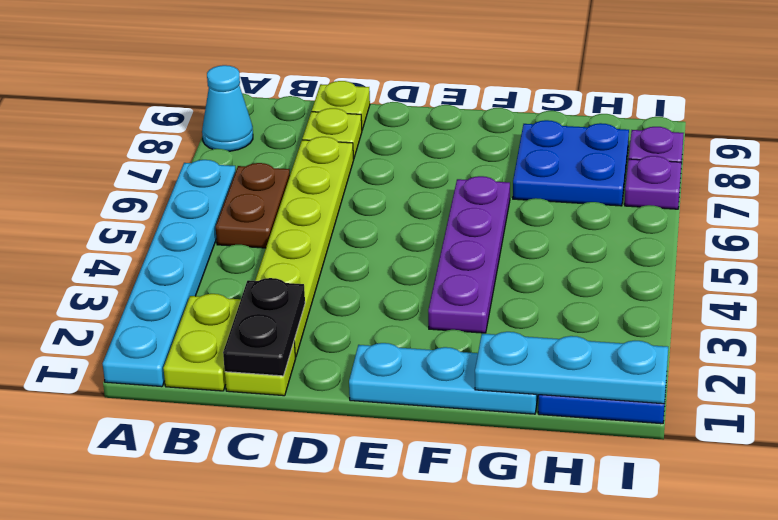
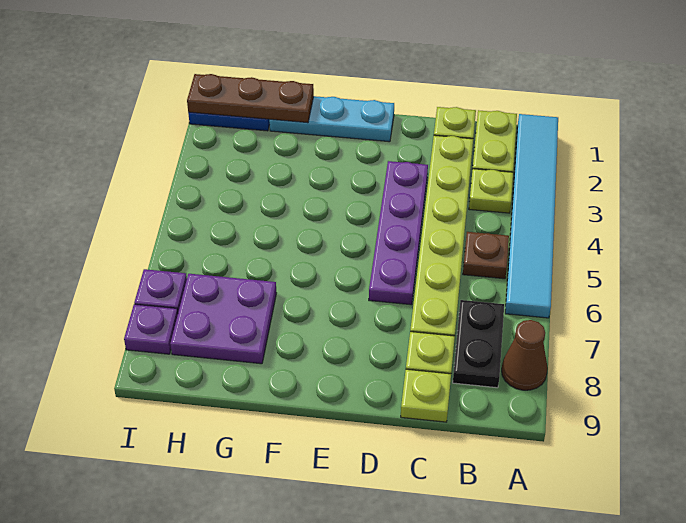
cyan plate A1:A6 level 1 -> cyan tile A1:A6 level 1
cyan cone A8 level 1 -> brown cone A8 level 1
none -> lime plate B3 level 1
brown plate B5:B6 level 1 -> brown plate B5 level 1
black plate C1:C2 level 2 -> black plate B7:B8 level 1
purple plate F3:F6 level 1 -> purple plate D3:D6 level 1
cyan plate G1:I1 level 2 -> brown plate G1:I1 level 2
blue plate G7:H8 level 1 -> purple plate G7:H8 level 1

